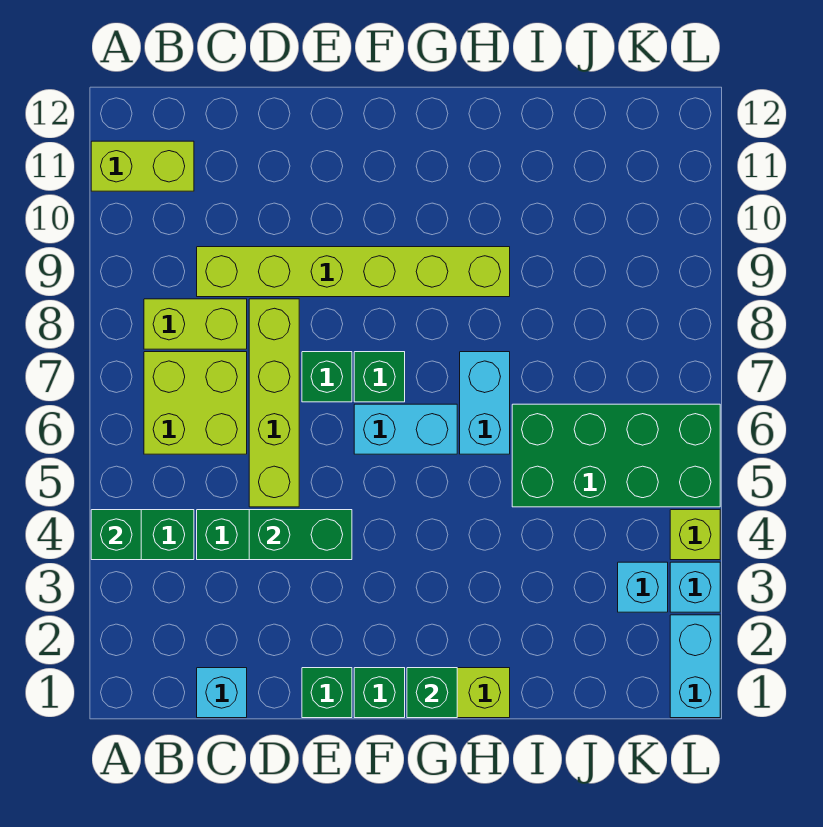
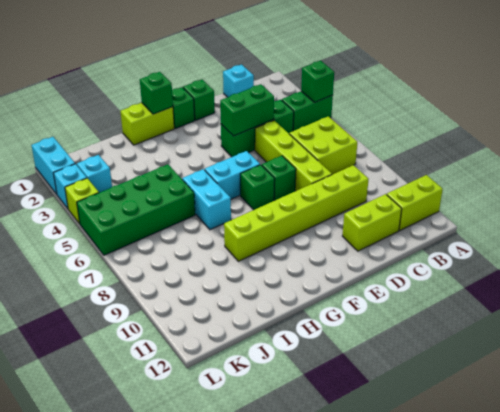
lime brick B8:C8 level 1 -> lime brick C11:D11 level 1

